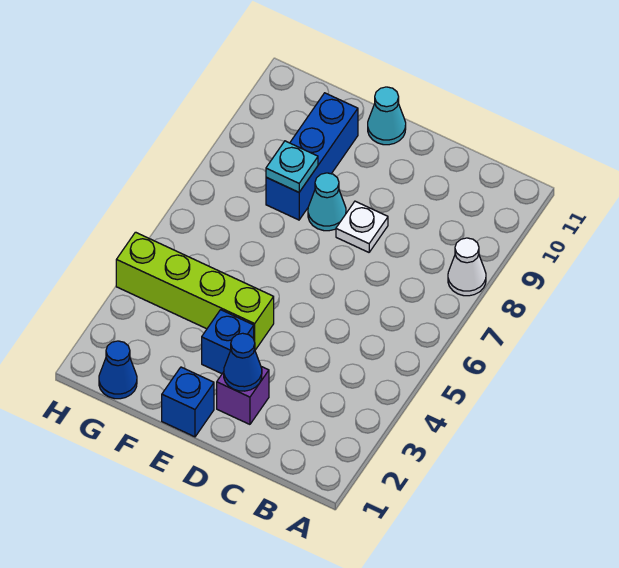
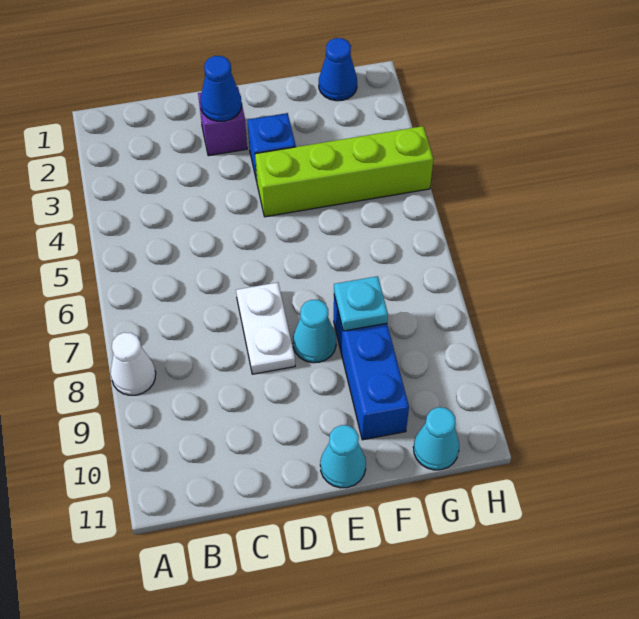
white plate D8 level 1 -> white plate D7:D8 level 1
blue brick E1 level 1 -> none
none -> cyan cone G11 level 1

